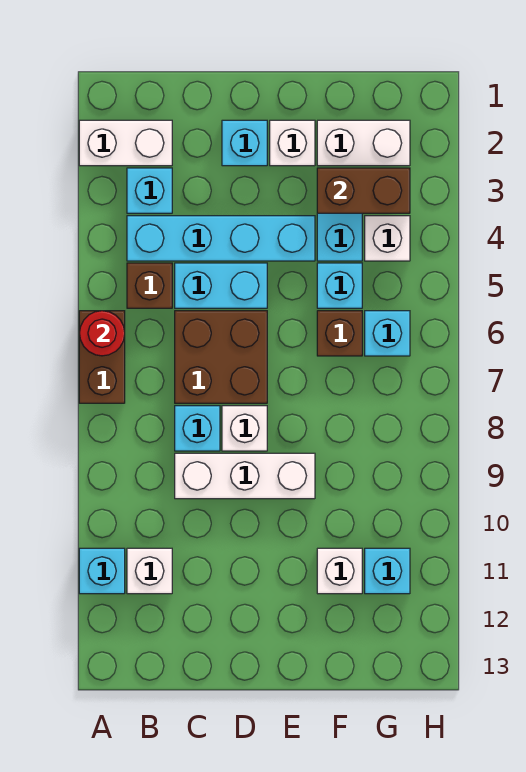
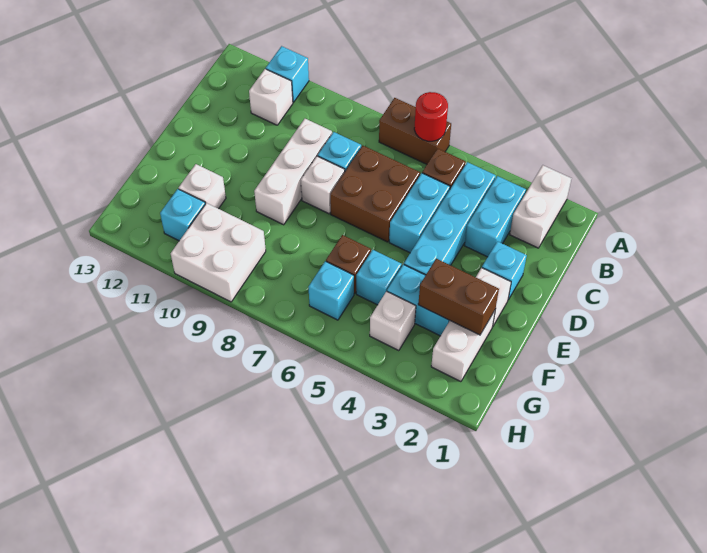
cyan brick B3 level 1 -> cyan brick B3:C3 level 1
brown brick F3:G3 level 2 -> brown brick F2:F3 level 2
none -> white brick G9:H10 level 1

